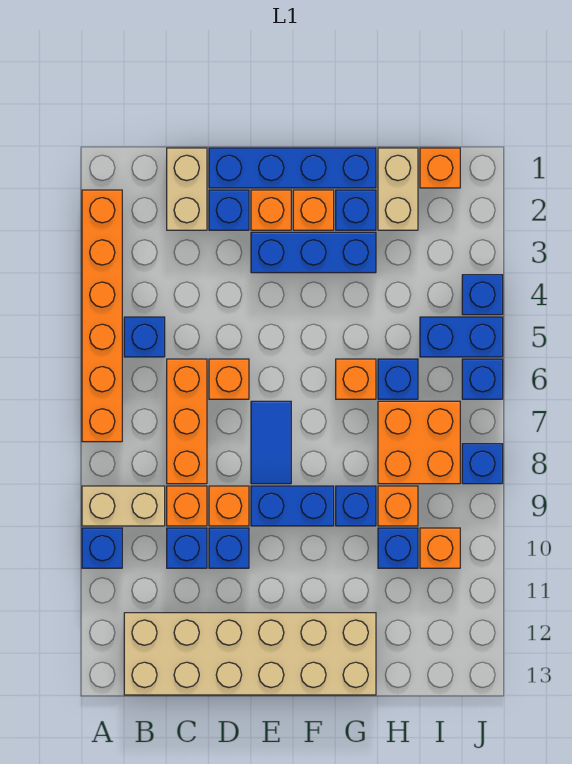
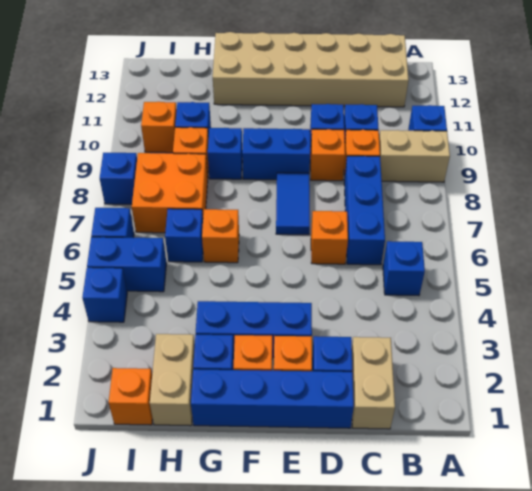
orange brick A2:A7 level 1 -> none
orange brick C6:C8 level 1 -> blue brick C6:C8 level 1

